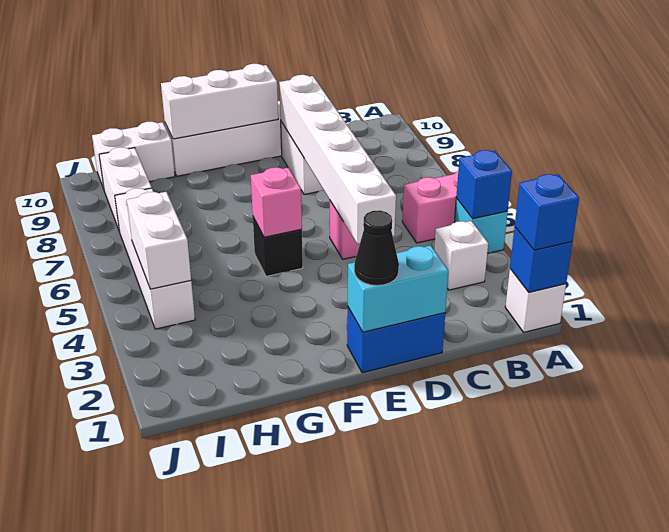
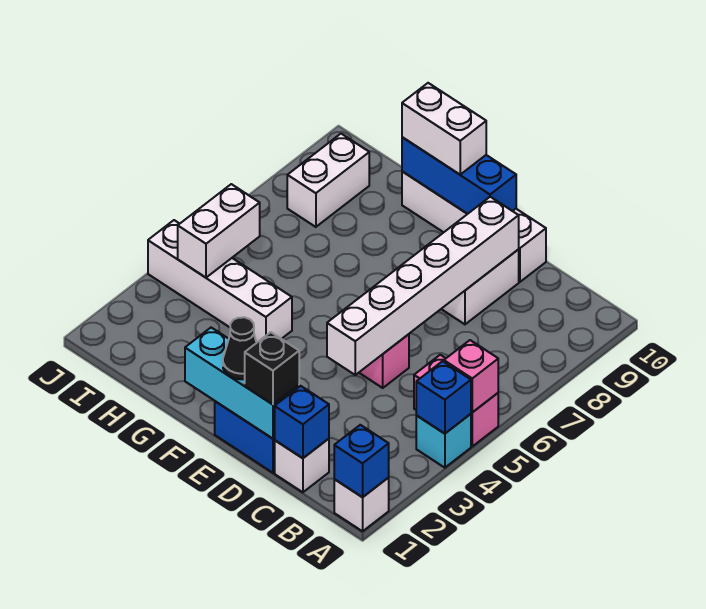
blue brick A1 level 3 -> blue brick C1 level 2
white brick B3 level 1 -> white brick C1 level 1
cyan brick D1:E1 level 2 -> cyan brick D1:F1 level 2
white brick E10:G10 level 2 -> blue brick E10:G10 level 2
black brick F5 level 1 -> black brick D1 level 3
pink brick F5 level 2 -> pink brick A5 level 2
white brick H10:I10 level 1 -> white brick F10:G10 level 3
white brick I4:I7 level 1 -> white brick G4:J4 level 1

